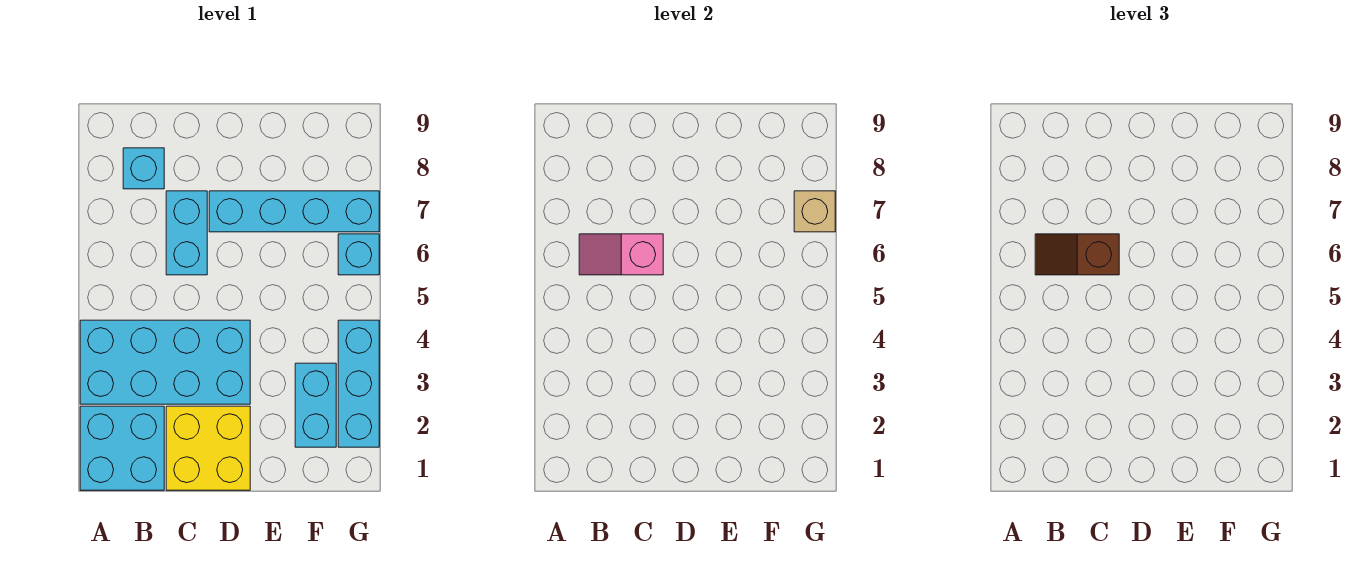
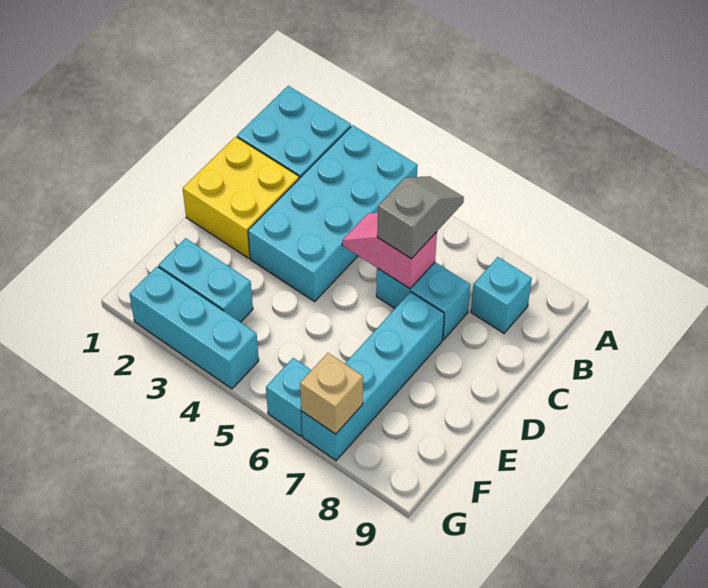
pink slope B6:C6 level 2 top C -> pink slope C5:C6 level 2 top 6
brown slope B6:C6 level 3 top C -> grey slope B6:C6 level 3 top C

